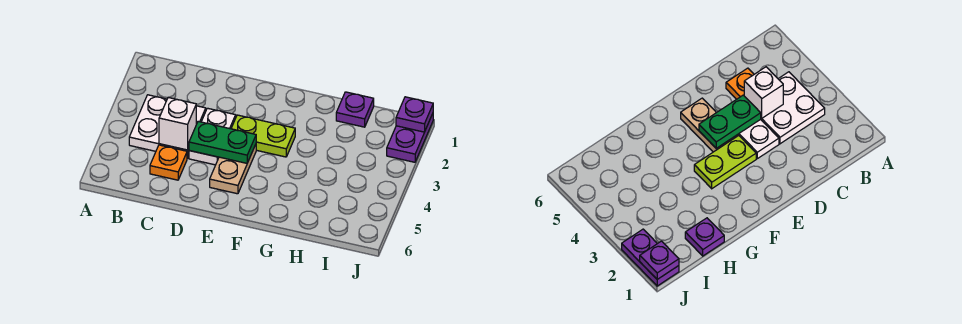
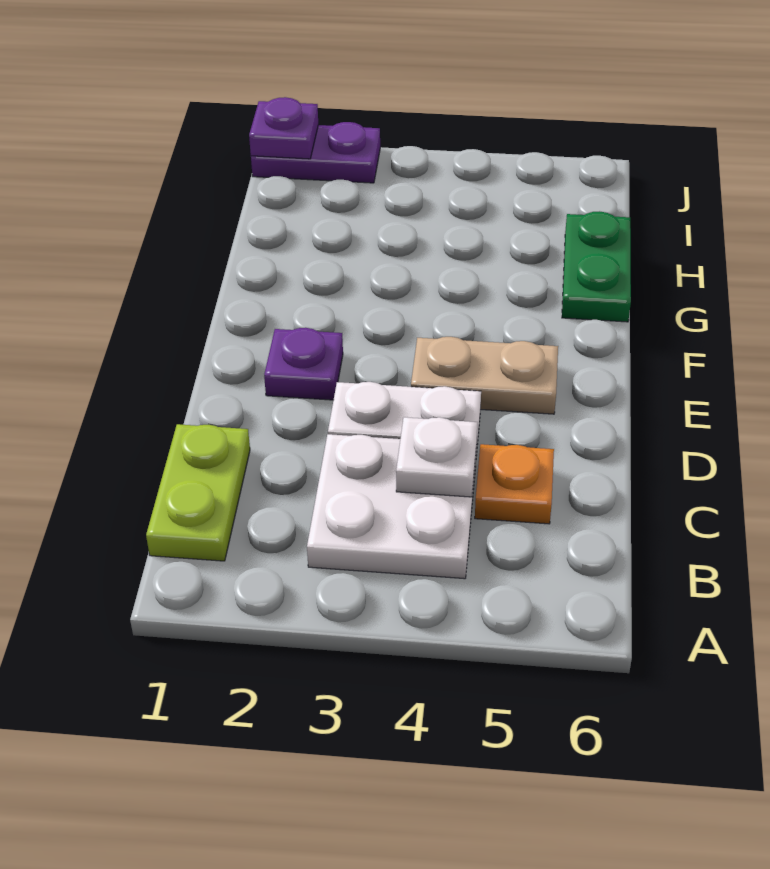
white brick C4 level 2 -> white plate C4 level 2
green plate D4:E4 level 2 -> green plate G6:H6 level 1
lime plate E3:F3 level 1 -> lime plate B1:C1 level 1
purple plate H1 level 1 -> purple plate E2 level 1

